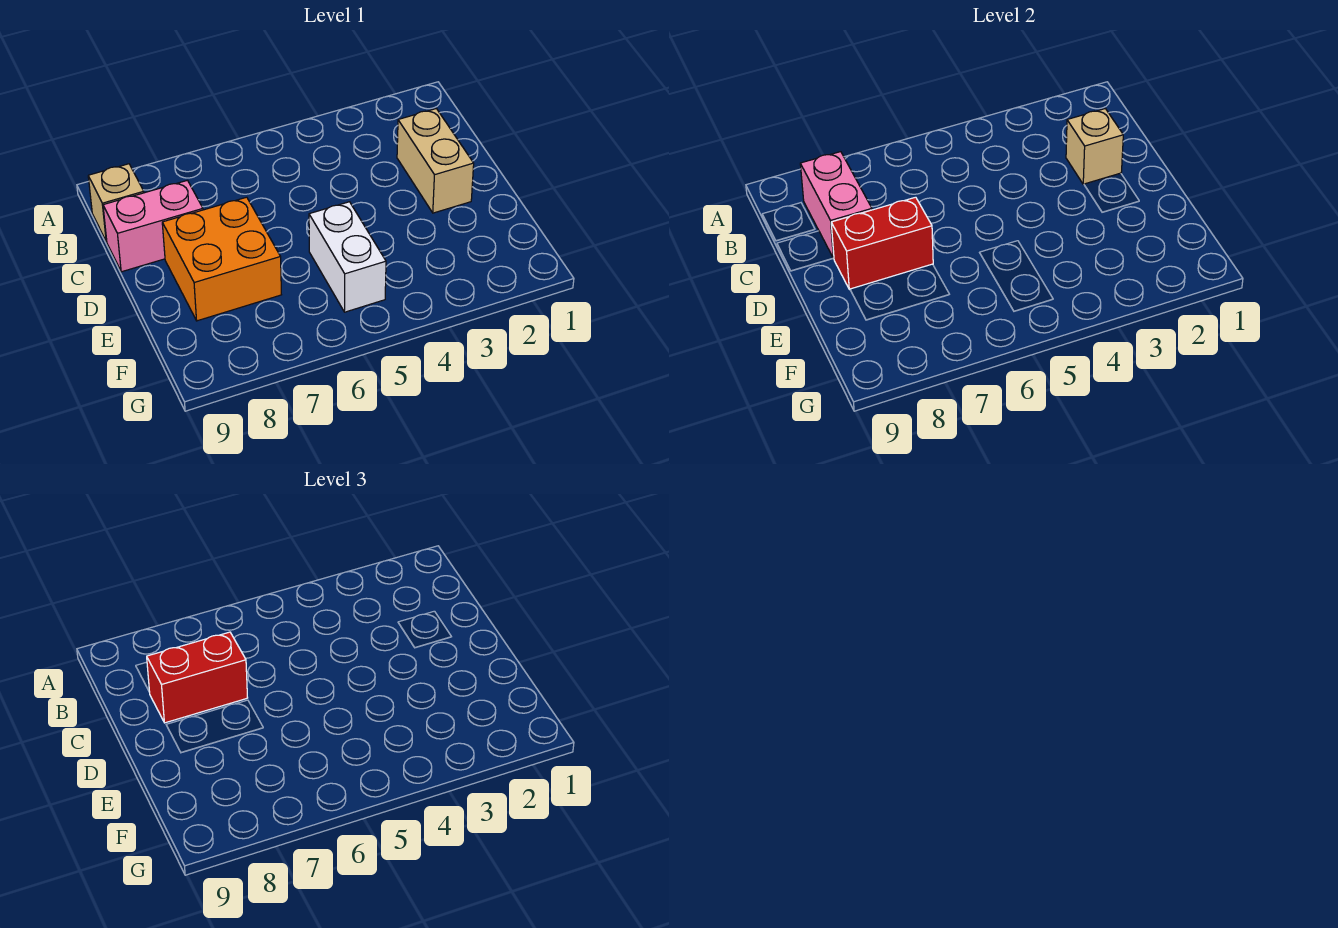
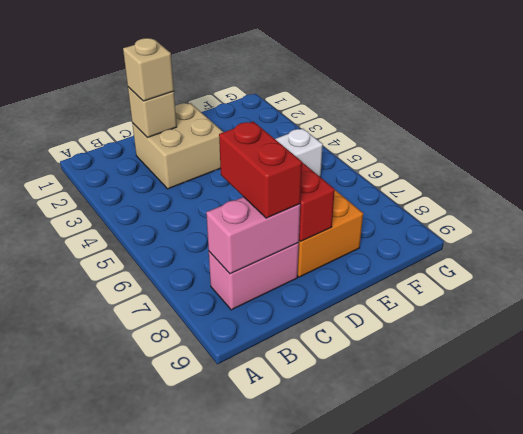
tan brick B9 level 1 -> tan brick C2 level 3
tan brick C2:D2 level 1 -> tan brick C2:D3 level 1
pink brick C8:C9 level 1 -> pink brick B8:C8 level 1

